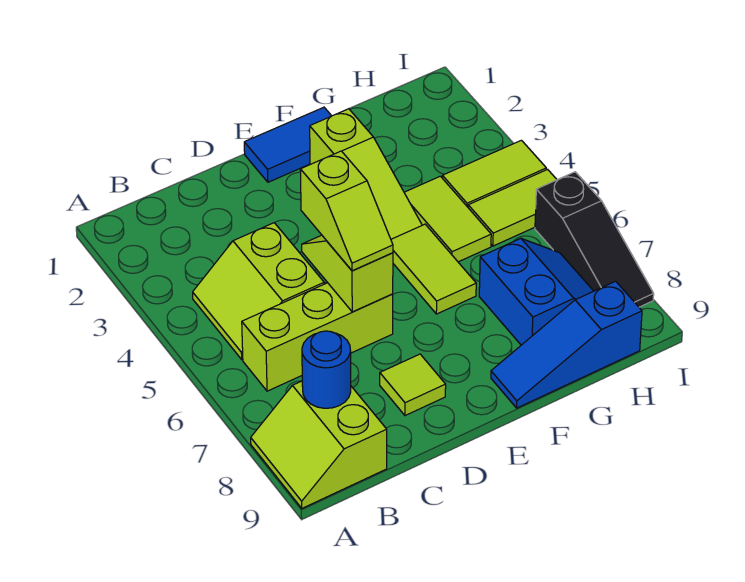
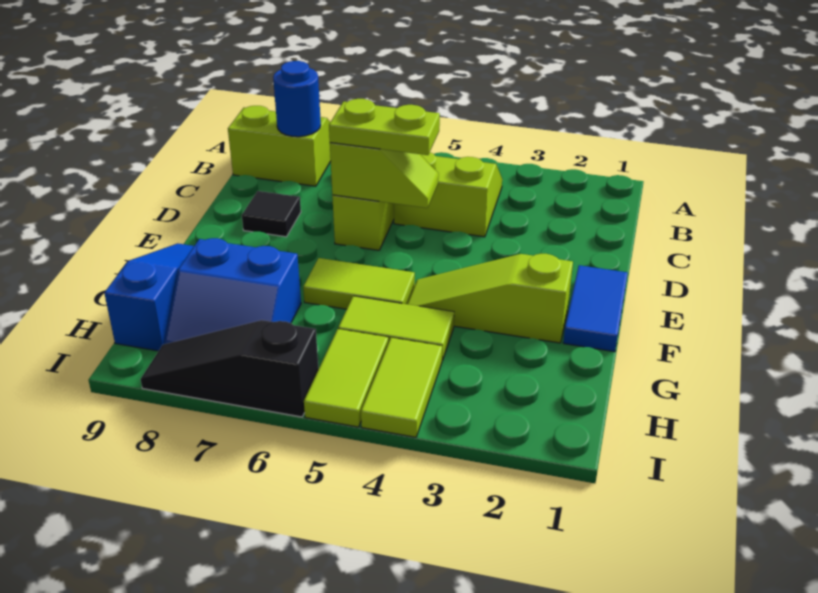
lime slope D5:D6 level 3 top 5 -> lime plate D5:D6 level 3
lime tile D8 level 1 -> black tile D8 level 1

